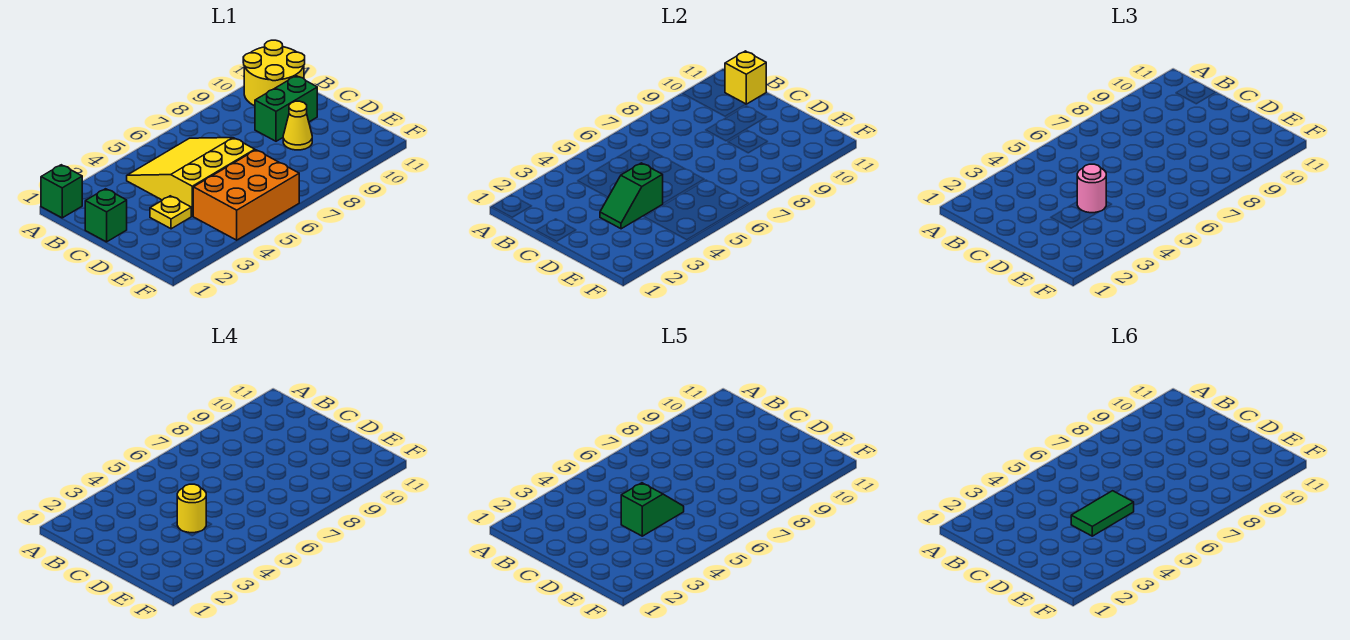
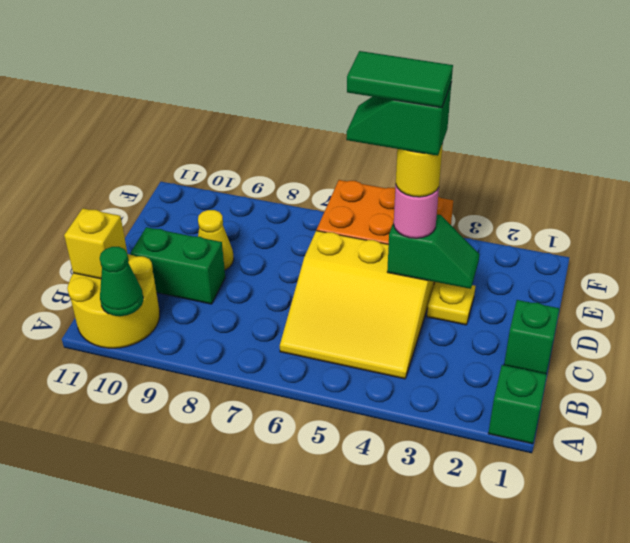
none -> green cone A10 level 2

